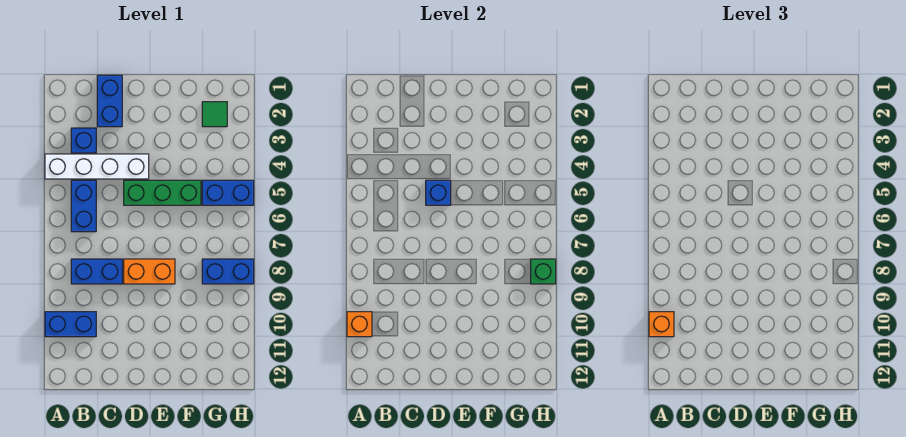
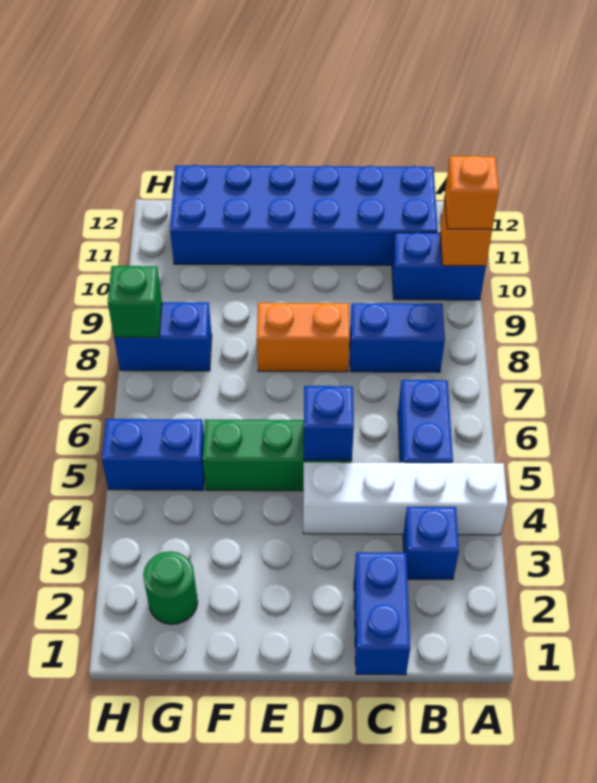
none -> blue brick B11:G12 level 1
green tile G2 level 1 -> green round brick G2 level 1

